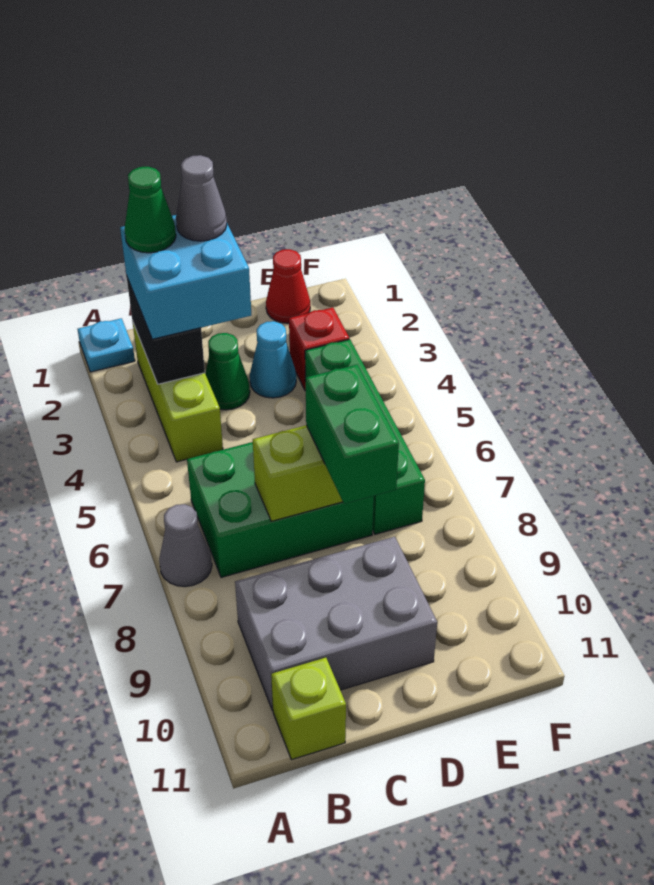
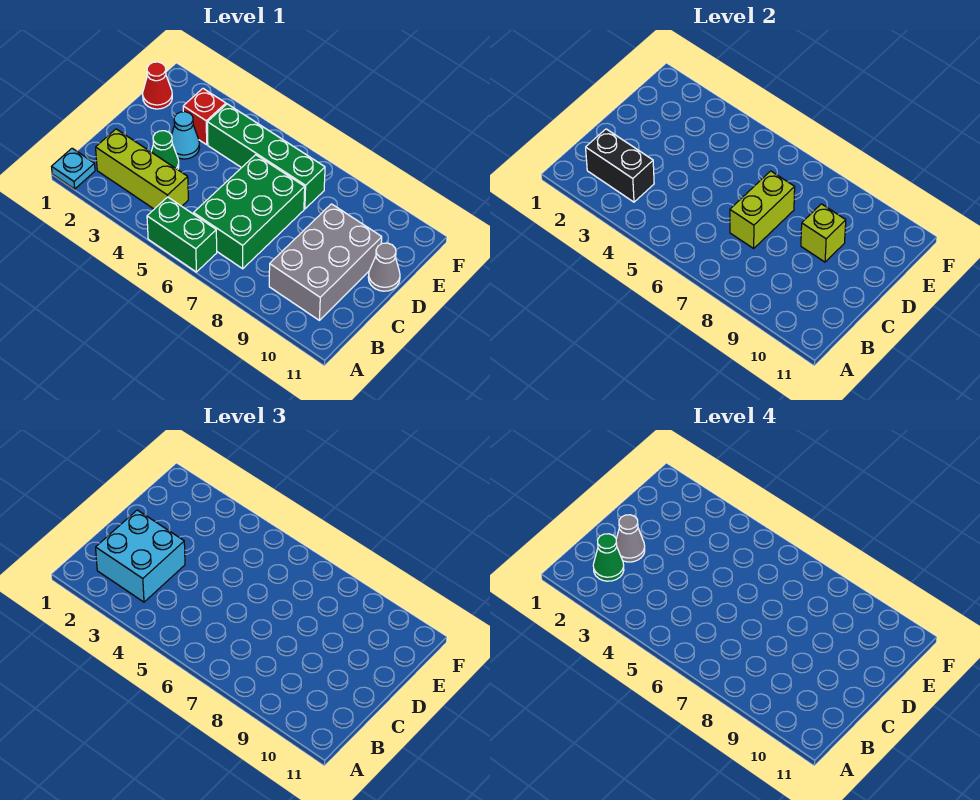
grey cone A7 level 1 -> grey cone D11 level 1
lime brick B11 level 1 -> lime brick D9 level 2
green brick D7:D8 level 3 -> green brick A5:A6 level 1

